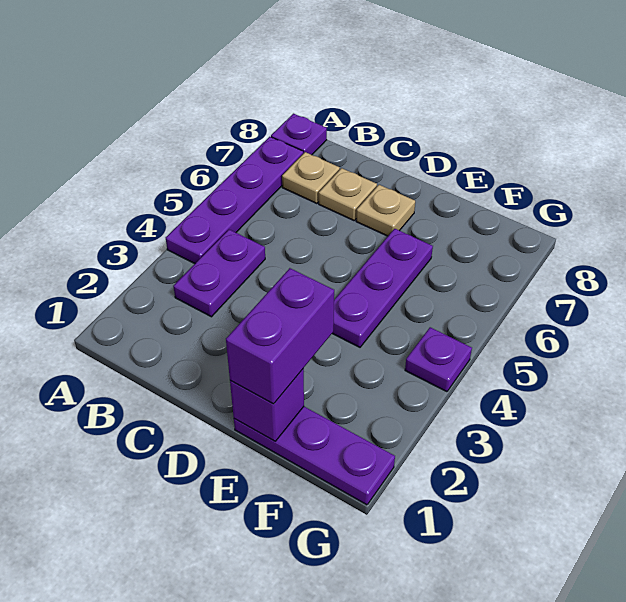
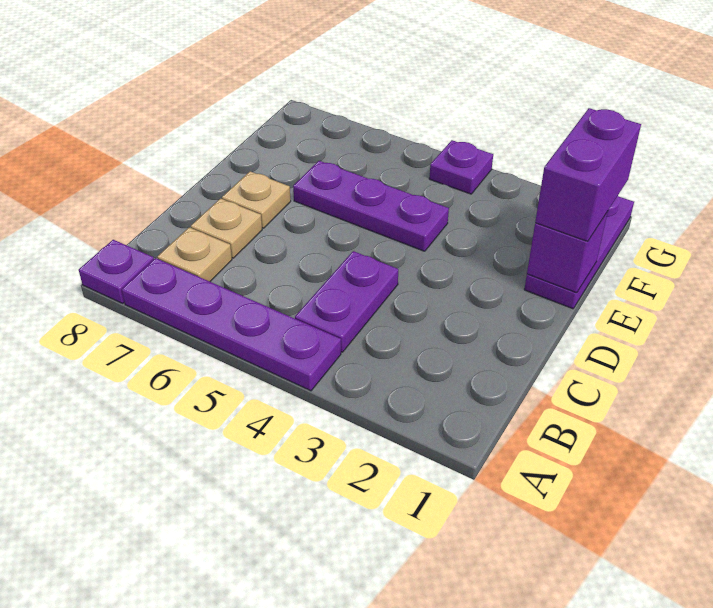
purple plate B3:B4 level 1 -> purple plate B4:C4 level 1
purple brick E1:E2 level 3 -> purple brick E1:F1 level 3

